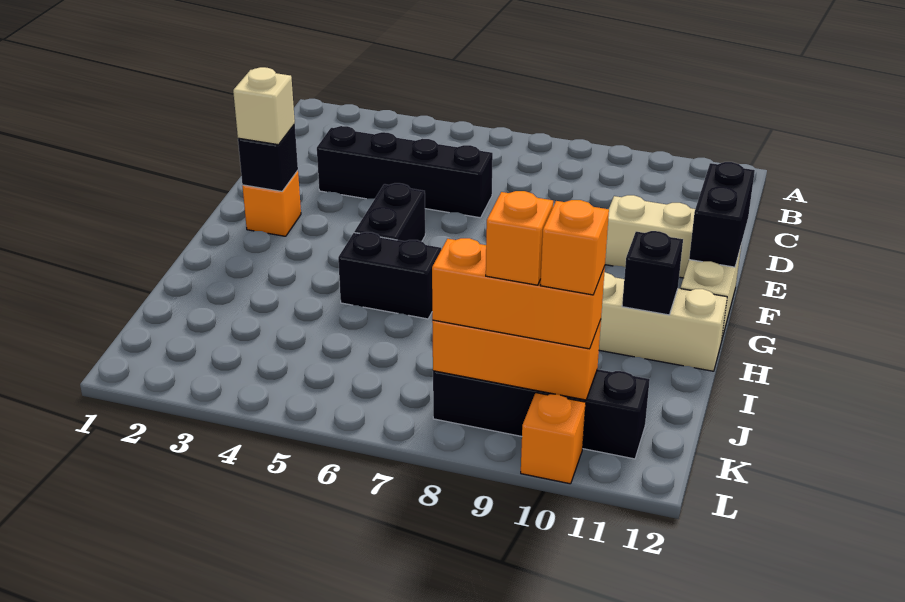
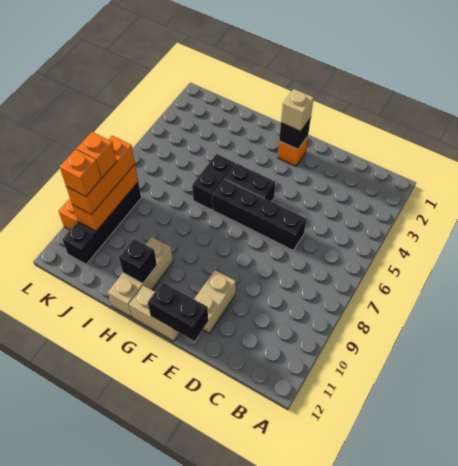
black brick D3:D6 level 1 -> black brick D6:G6 level 1

